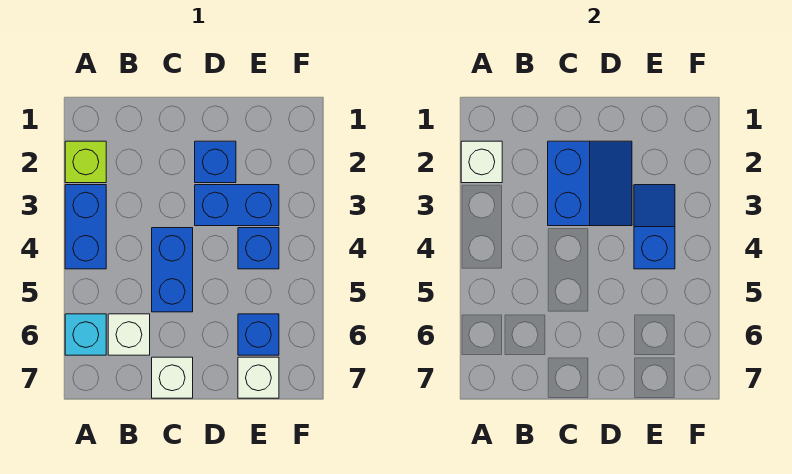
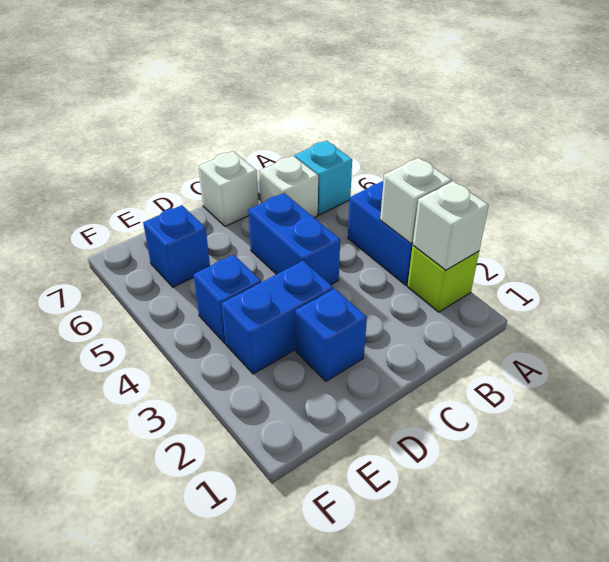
blue slope C2:D3 level 2 top C -> none
blue slope E3:E4 level 2 top 4 -> none
white brick E7 level 1 -> white brick A3 level 2

